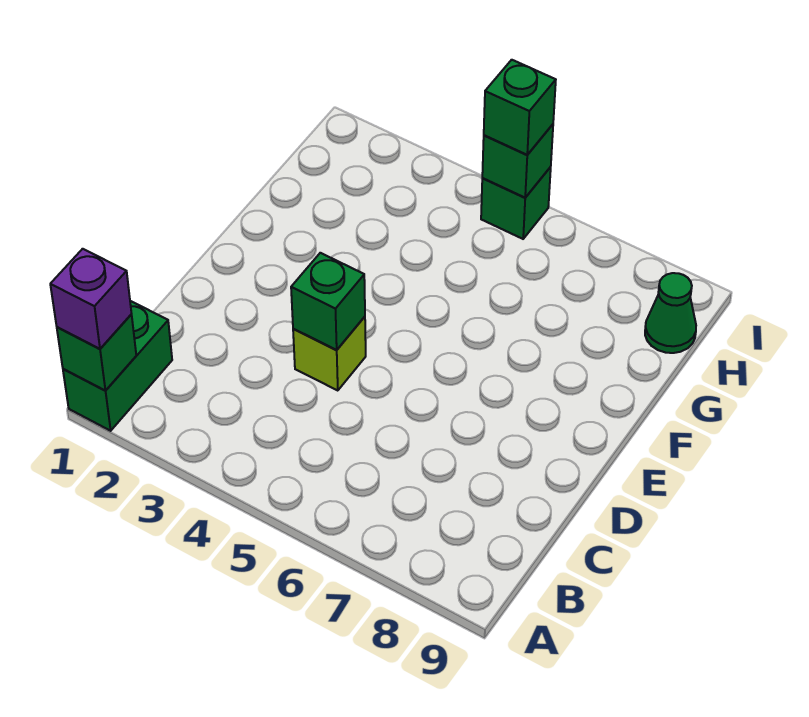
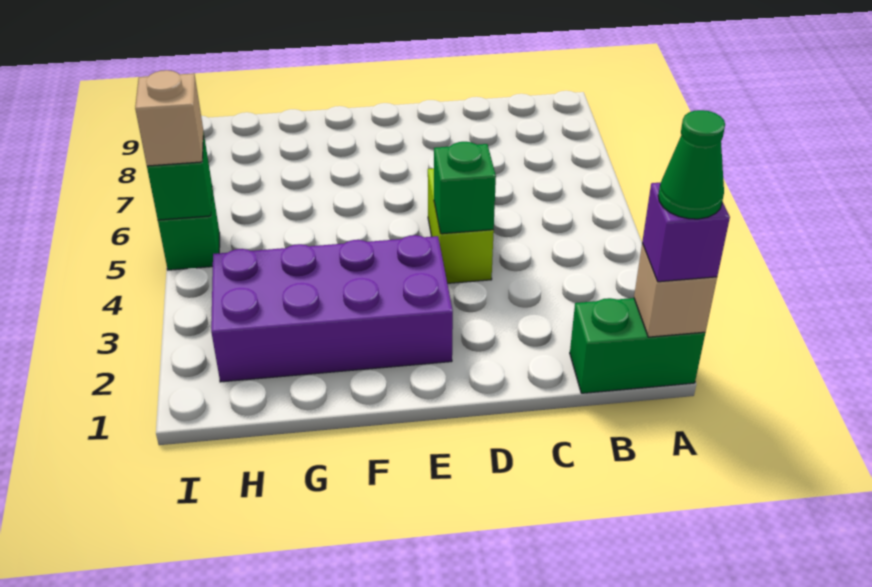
green brick A1 level 2 -> tan brick A1 level 2
lime brick D4 level 1 -> lime brick D4:D5 level 1
none -> purple brick E2:H3 level 1
green cone H9 level 1 -> green cone A1 level 4
green brick I5 level 3 -> tan brick I5 level 3

